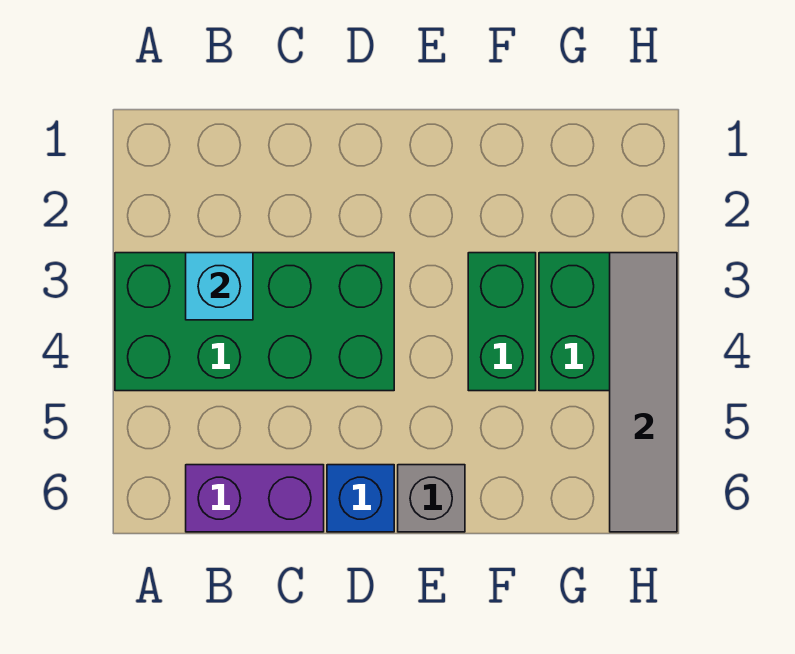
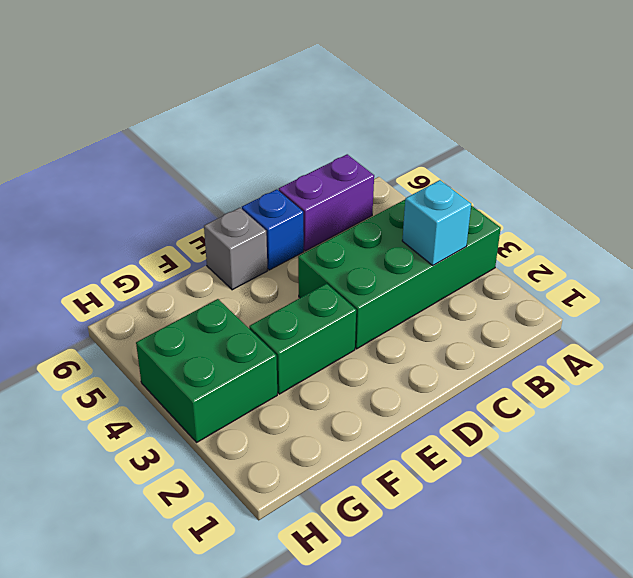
green brick F3:F4 level 1 -> green brick E3:F3 level 1
grey tile H3:H6 level 2 -> none

